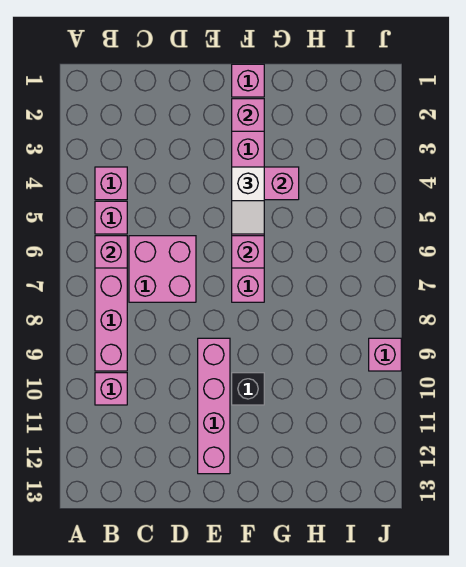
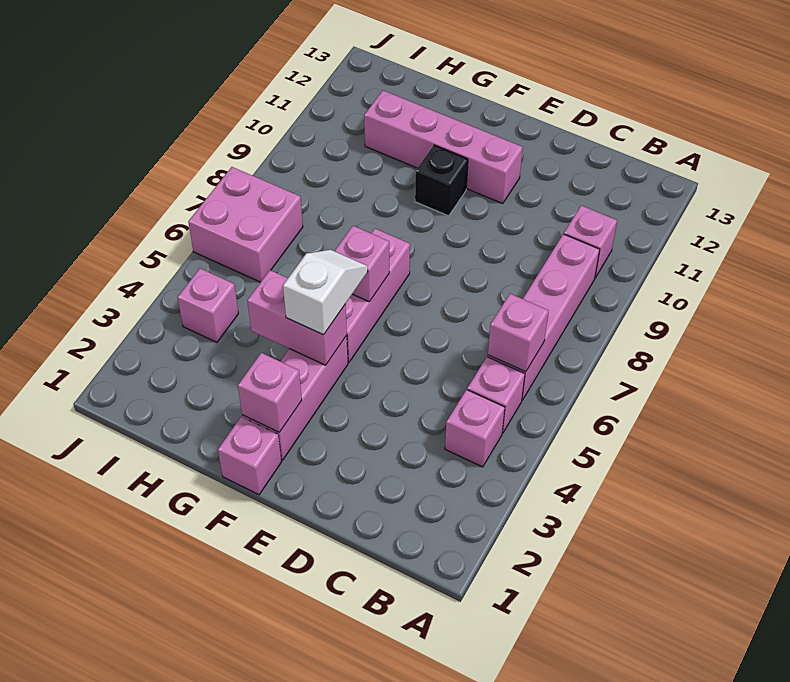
pink brick C6:D7 level 1 -> pink brick I6:J7 level 1
pink brick E9:E12 level 1 -> pink brick E11:H11 level 1
pink brick J9 level 1 -> pink brick I4 level 1

